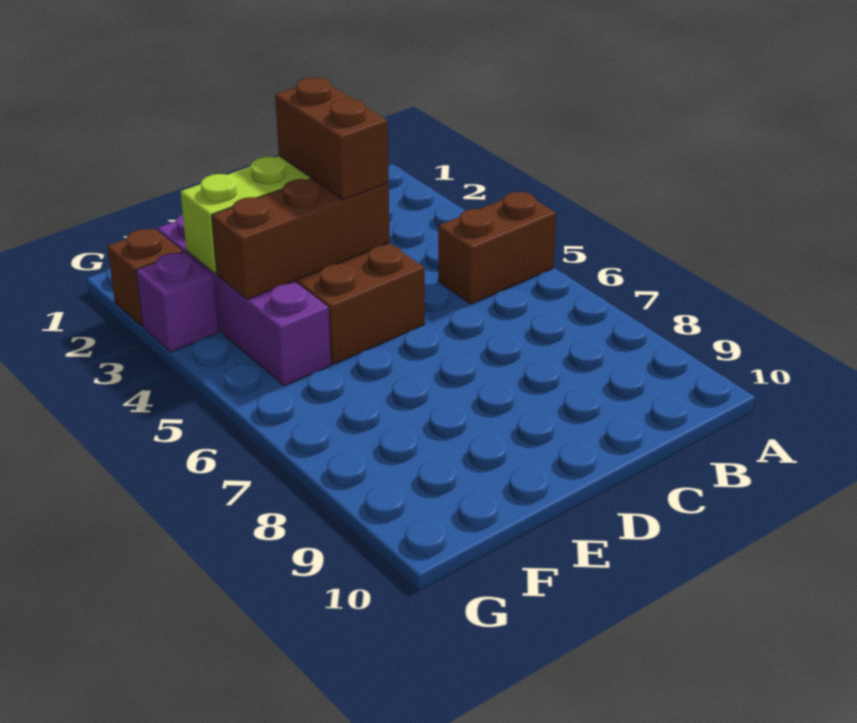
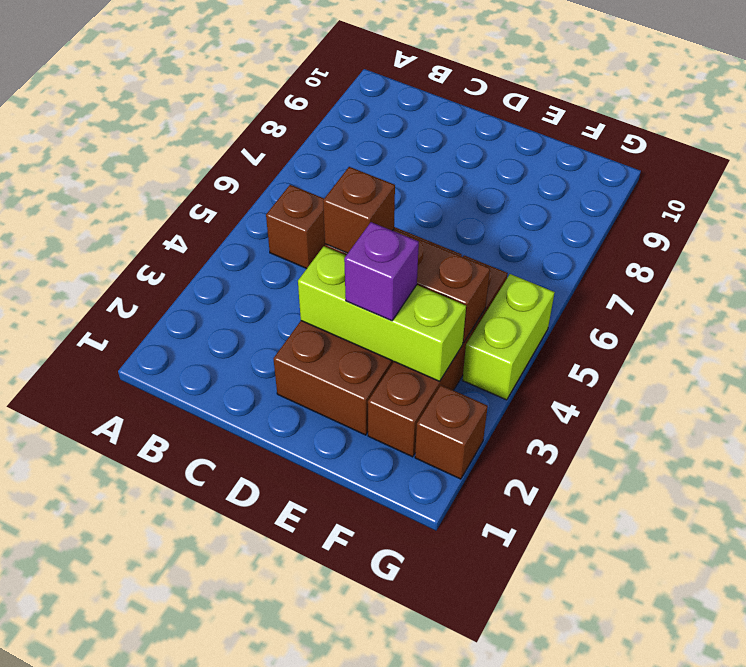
brown brick A5:B5 level 1 -> brown brick B5 level 1
brown brick D3:D4 level 3 -> brown brick D4 level 3
purple brick F2:F5 level 1 -> brown brick F2:F5 level 1
purple brick G3 level 1 -> purple brick E3 level 3
none -> lime brick G4:G5 level 1

